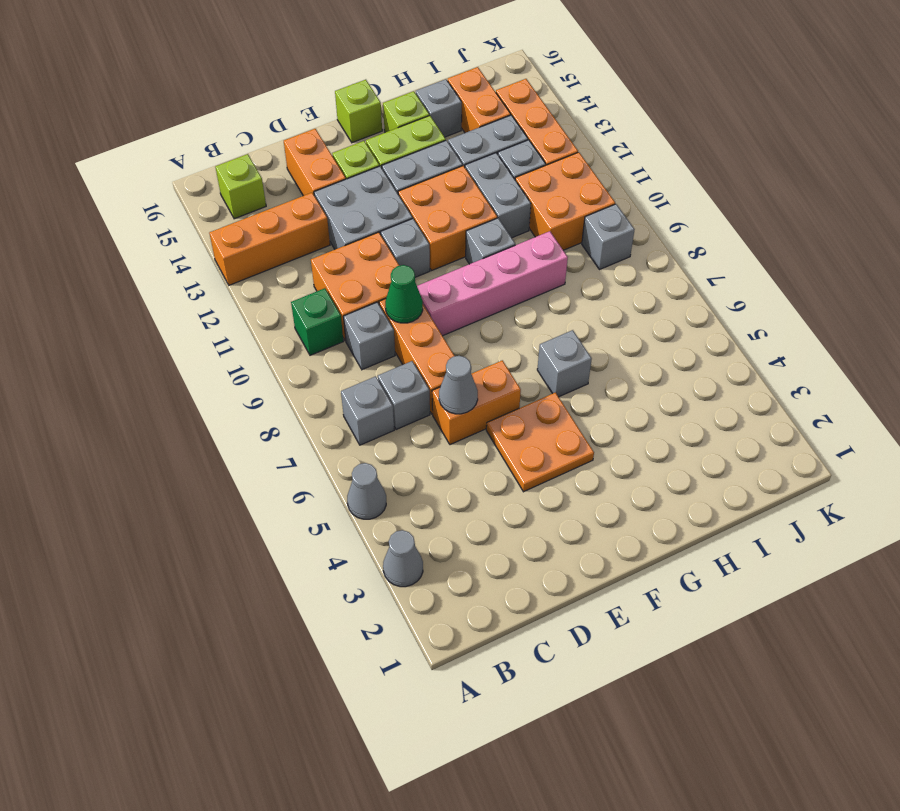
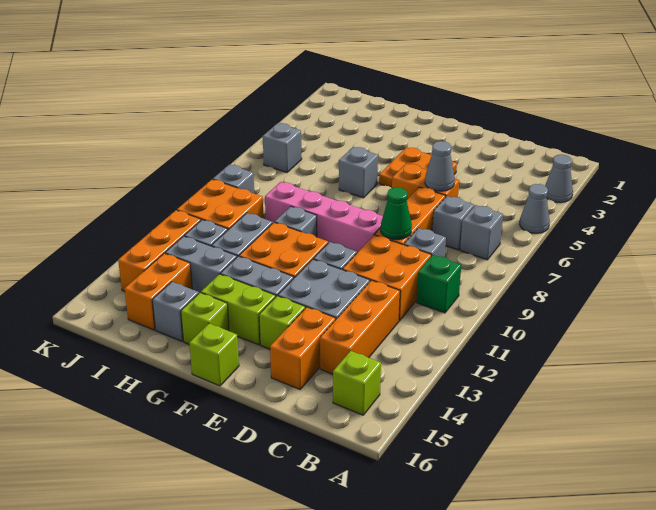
orange brick A13:C13 level 1 -> orange brick C12:C14 level 1
none -> grey brick J6 level 1

